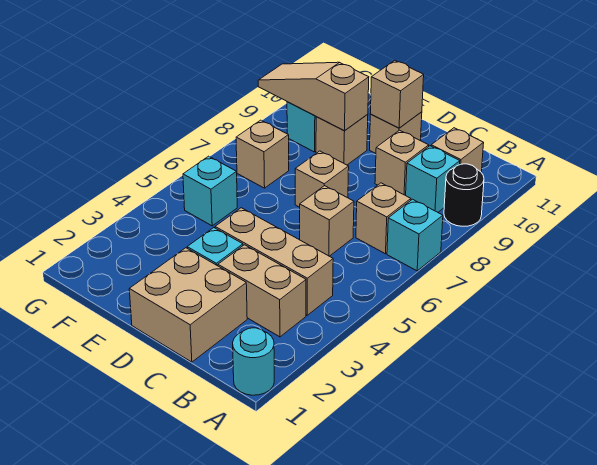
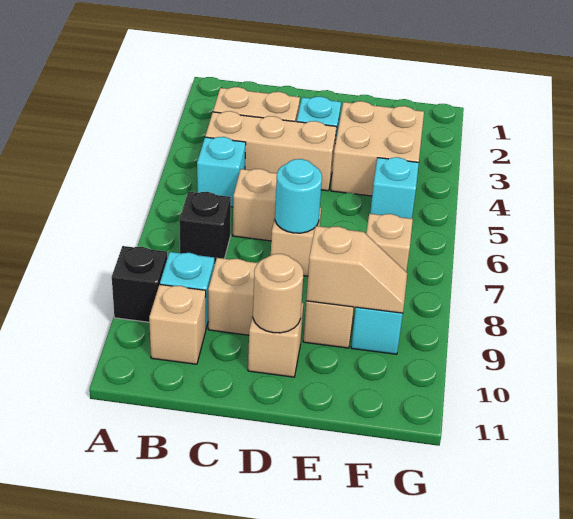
cyan round brick A1 level 1 -> cyan round brick D7 level 2
cyan brick A7 level 1 -> cyan brick B5 level 1
black round brick A9 level 1 -> black brick A9 level 1
tan brick B7 level 1 -> black brick B7 level 1
tan brick C1:D2 level 1 -> tan brick E3:F4 level 1
tan brick D10 level 2 -> tan round brick D10 level 2
tan slope E9:G9 level 2 top E -> tan slope E9:F9 level 2 top E

